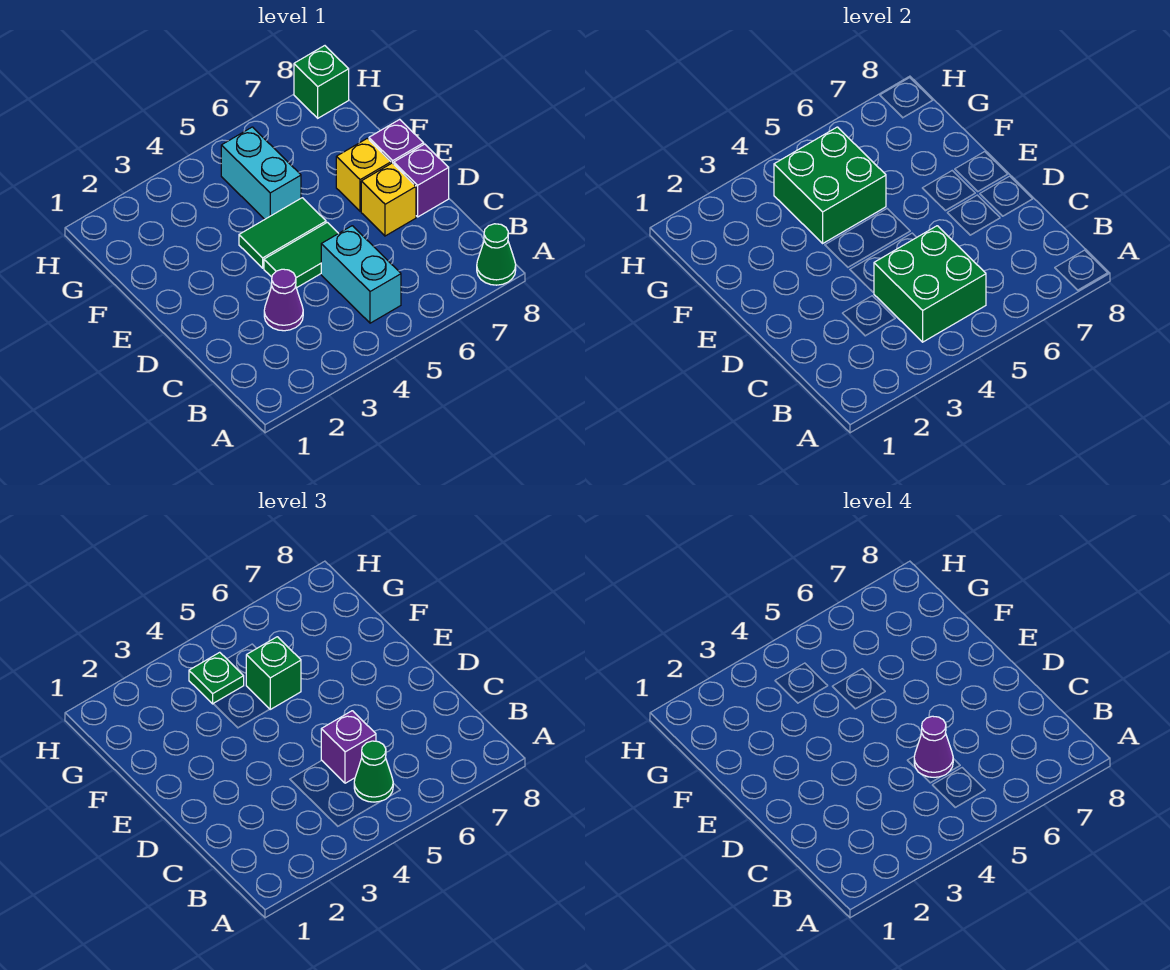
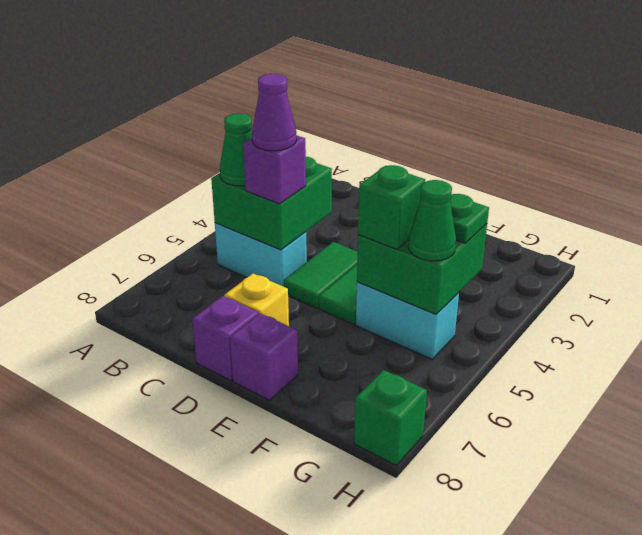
green cone A8 level 1 -> green cone G5 level 3
purple cone C3 level 1 -> none
yellow brick E7 level 1 -> none

